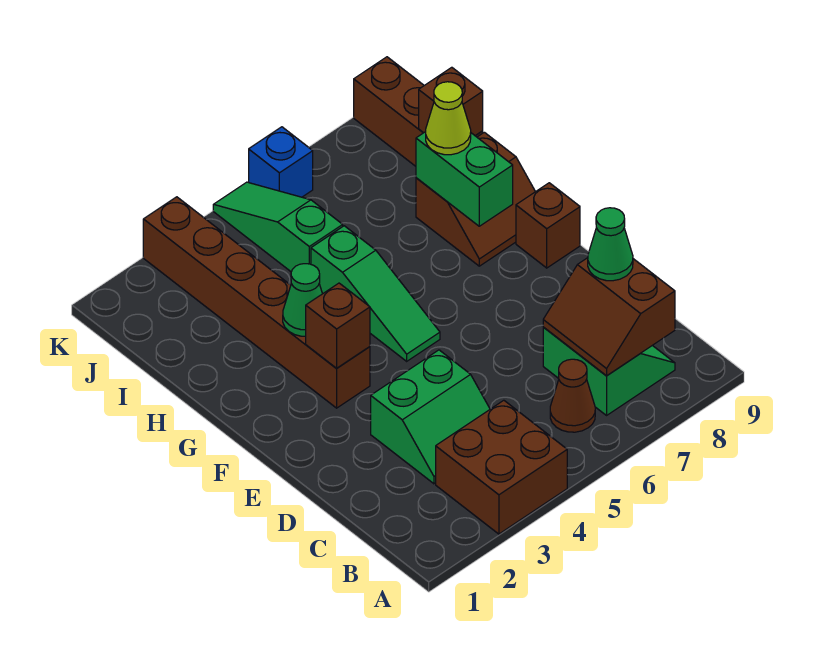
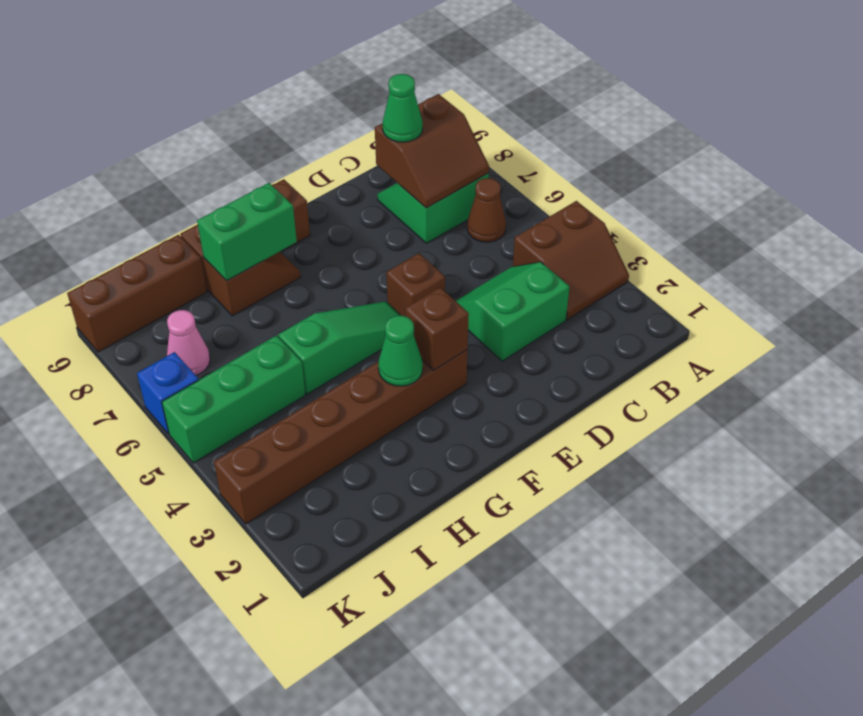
brown brick A3:B4 level 1 -> brown slope A3:B4 level 1 top 4
green slope C3:D4 level 1 top D -> green slope C3:D4 level 1 top 3
lime cone H8 level 3 -> none
green slope I5:K5 level 1 top I -> green brick I5:K5 level 1
brown brick I9 level 2 -> brown brick E5 level 1
none -> pink cone J7 level 1

